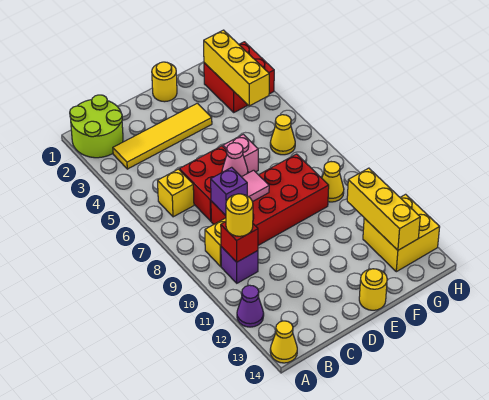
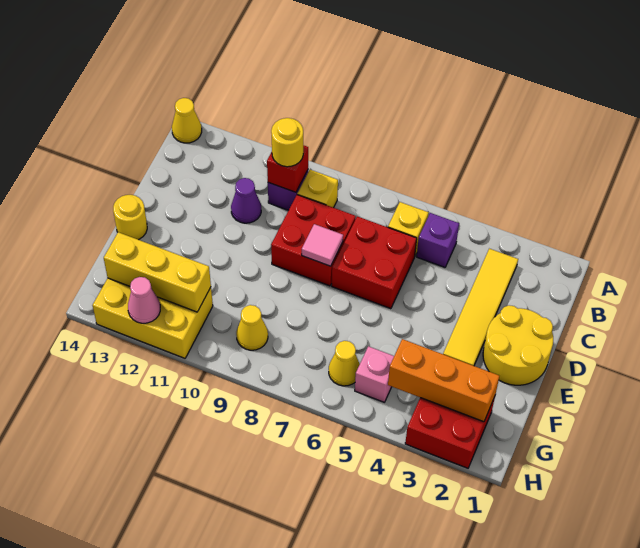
lime round brick A1:B2 level 1 -> none
purple cone A12 level 1 -> purple cone C11 level 1
red brick C8:F9 level 1 -> red brick C8:D9 level 1
purple brick C8 level 2 -> purple brick B5 level 1
pink cone D7 level 2 -> pink cone H12 level 2
yellow round brick E1 level 1 -> yellow round brick D1:E2 level 1
pink brick E6 level 1 -> pink brick G5 level 1
yellow brick G2:G4 level 2 -> orange brick G2:G4 level 2
yellow brick G12:H13 level 1 -> yellow brick G11:H13 level 1

